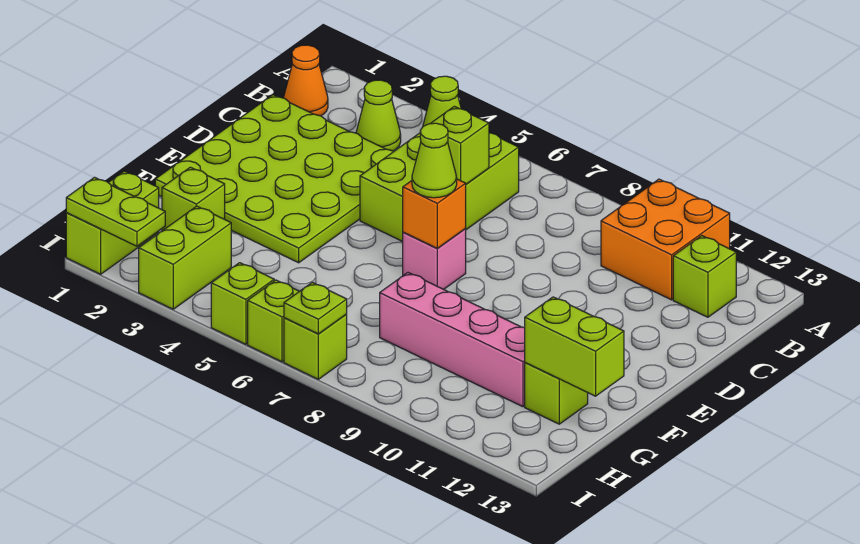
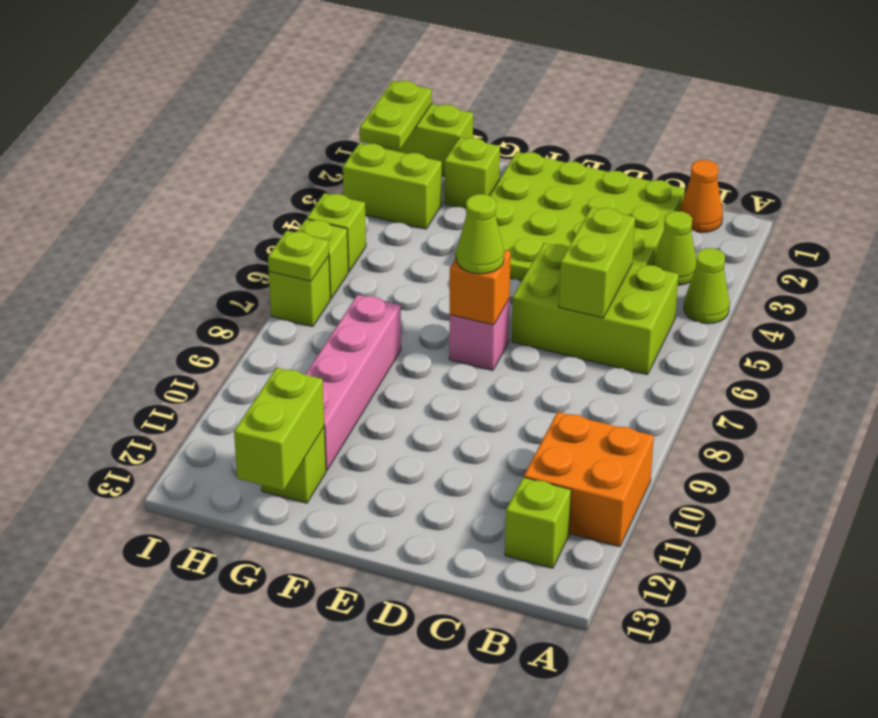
lime brick C6 level 2 -> lime brick C5:C6 level 2

